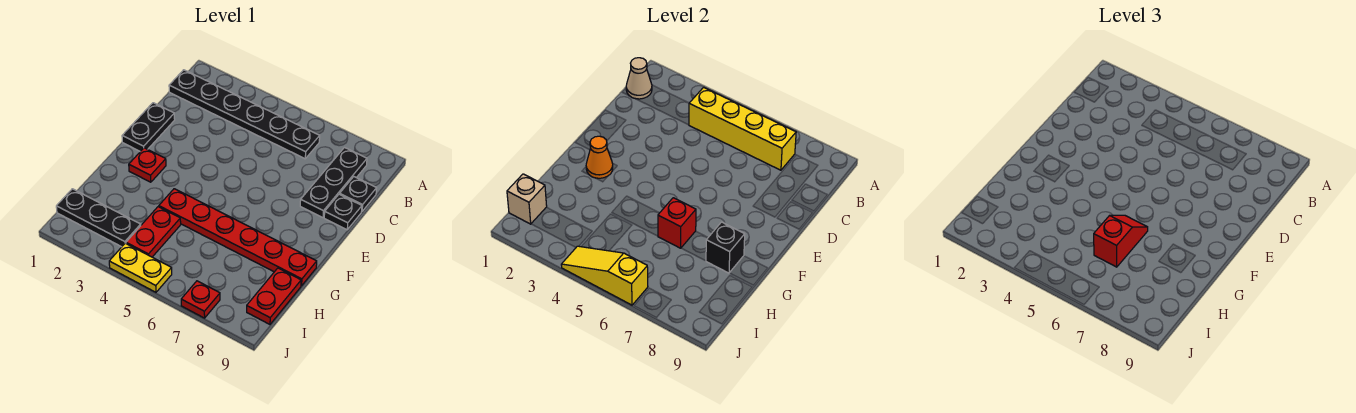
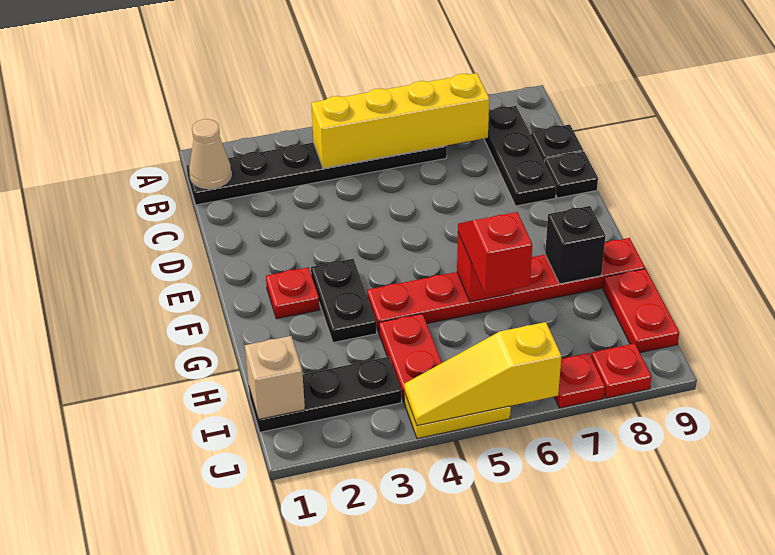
black plate D1:E1 level 1 -> black plate F3:G3 level 1
orange cone F2 level 2 -> none
none -> red plate J8 level 1

